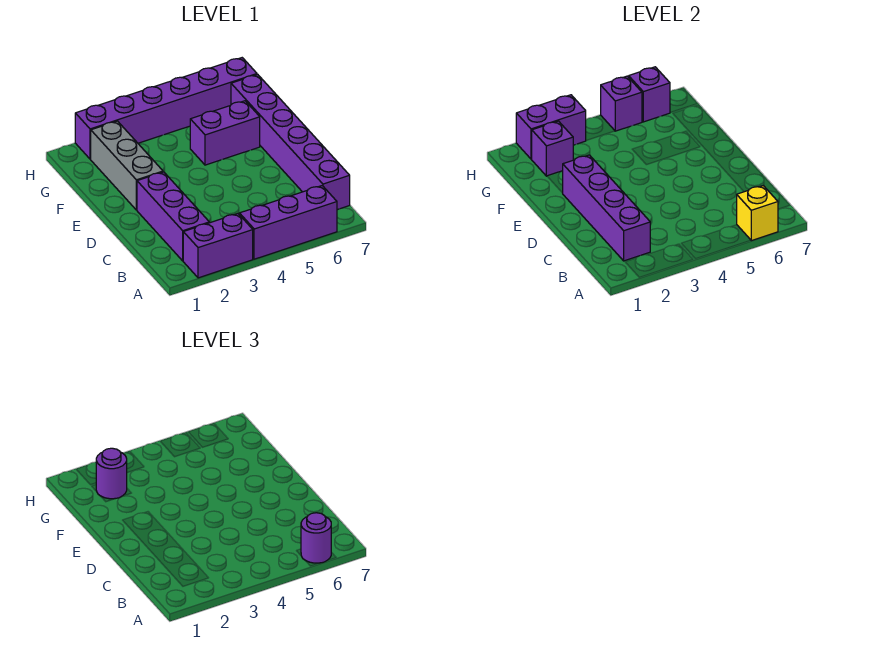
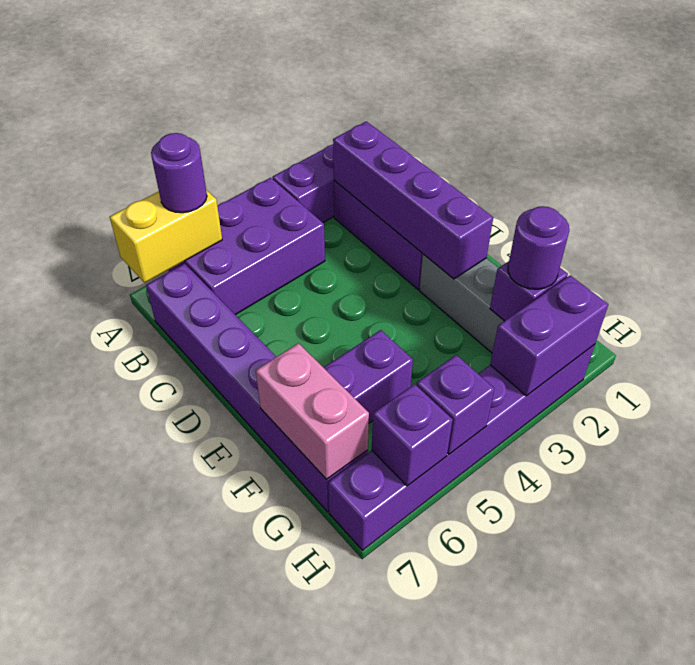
purple brick A4:A6 level 1 -> purple brick A4:B6 level 1
yellow brick A6 level 2 -> yellow brick A6:A7 level 2
none -> pink brick F7:G7 level 2

